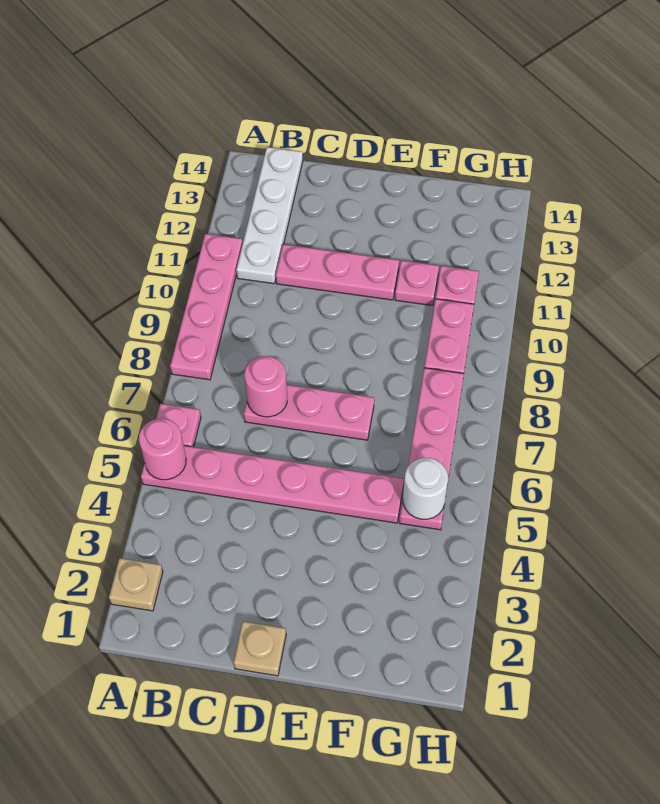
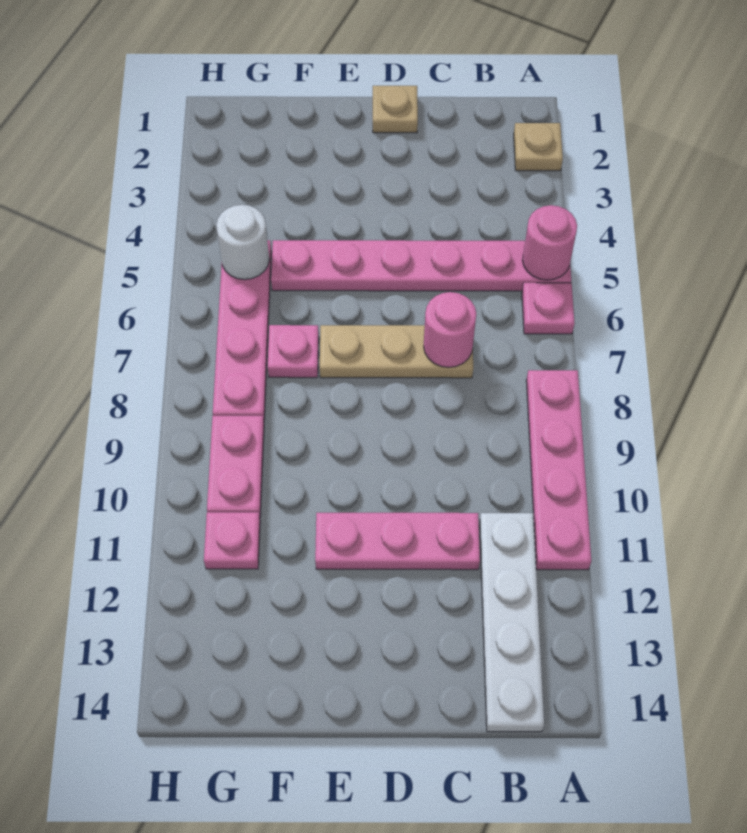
pink plate C7:E7 level 1 -> tan plate C7:E7 level 1
pink plate F11 level 1 -> pink plate F7 level 1

